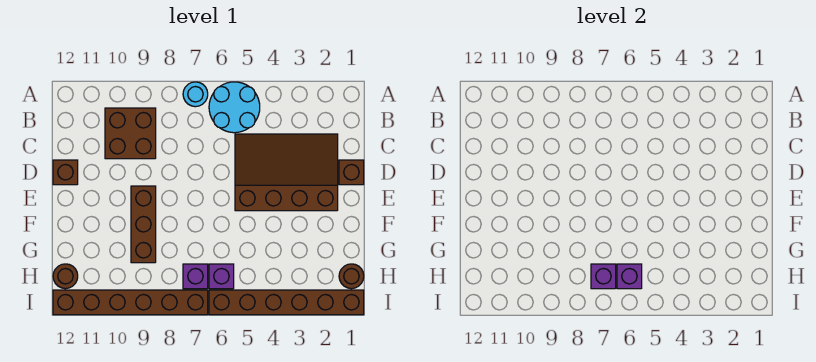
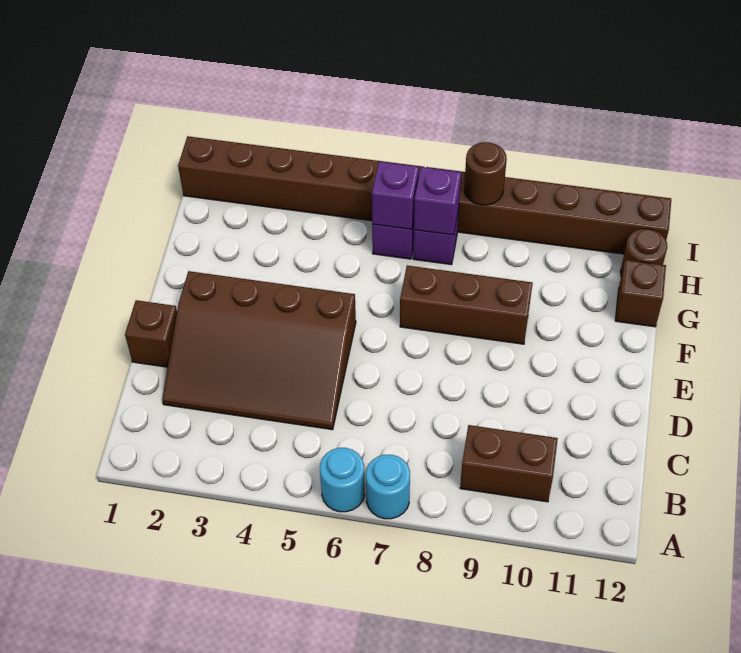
cyan round brick A5:B6 level 1 -> cyan round brick A6 level 1
brown brick B9:C10 level 1 -> brown brick B9:B10 level 1
brown brick D12 level 1 -> brown brick G12 level 1
brown brick E9:G9 level 1 -> brown brick F7:F9 level 1
brown round brick H1 level 1 -> brown round brick I8 level 2

